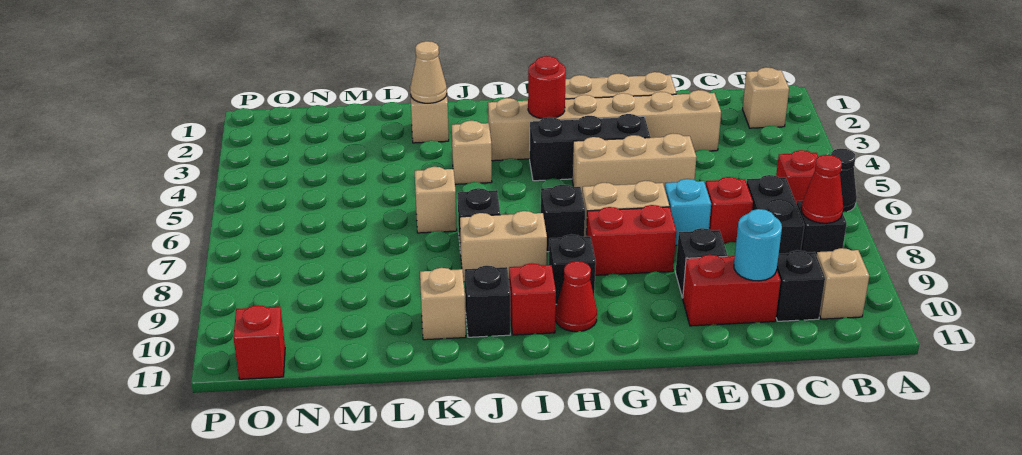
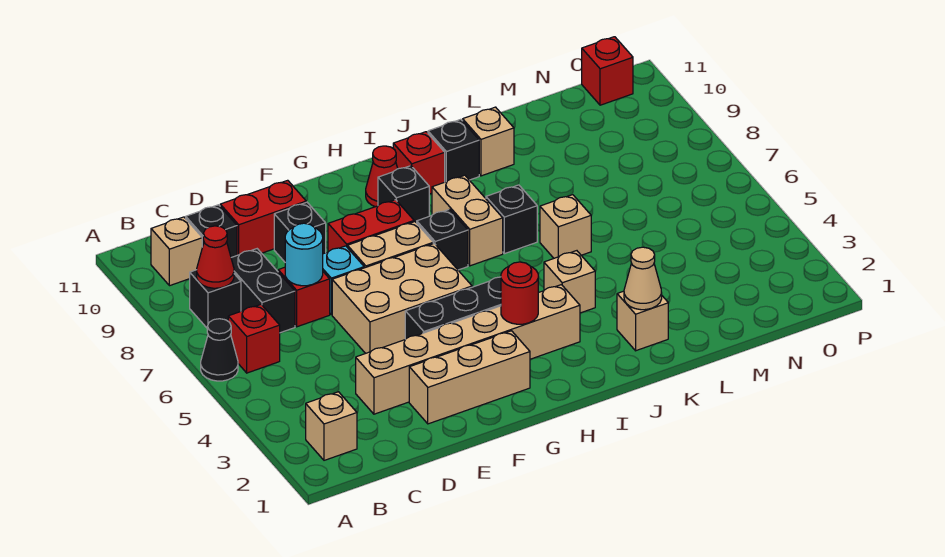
cyan round brick D10 level 2 -> cyan round brick D7 level 2
tan brick E5:G5 level 1 -> tan brick E5:G6 level 1
tan brick I8:J8 level 1 -> tan brick I7:I8 level 1

